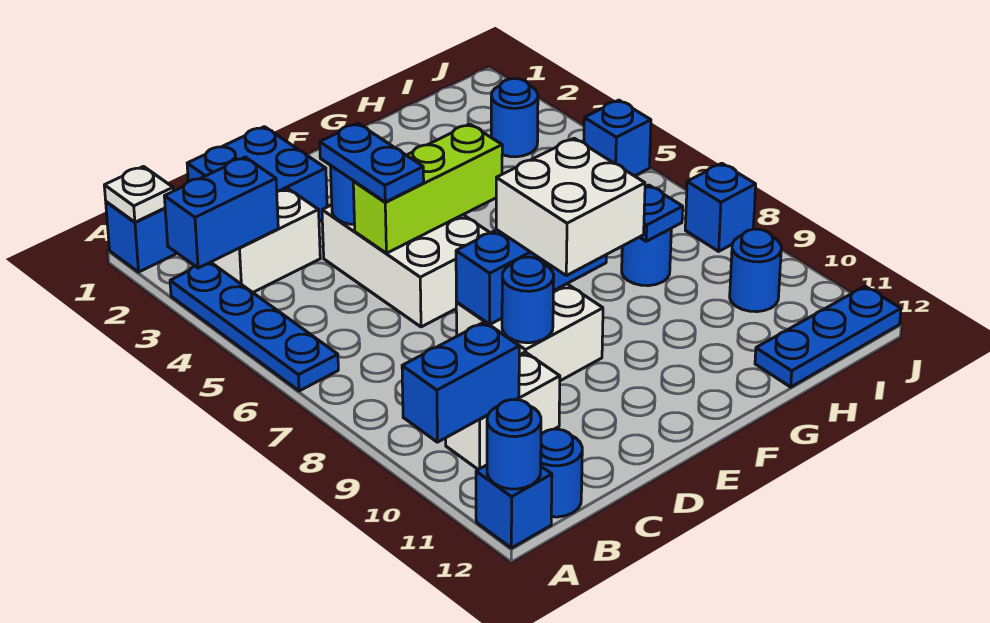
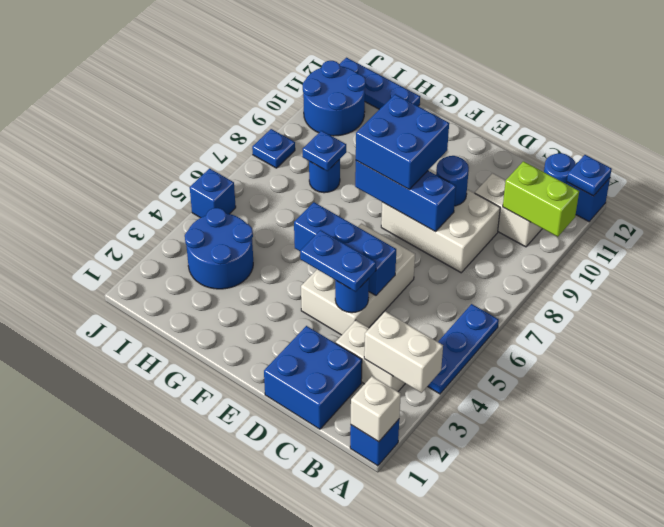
white plate A1 level 2 -> white brick A1 level 2
blue plate A3:A6 level 1 -> blue plate A4:A6 level 1
blue brick A3:B3 level 2 -> white brick A3:B3 level 2
blue brick A10:B10 level 2 -> lime brick A10:B10 level 2
blue round brick A12 level 2 -> blue plate A12 level 2
blue plate D4:D5 level 3 -> blue plate D4:E4 level 3
lime brick D5:F5 level 2 -> blue brick D5:F5 level 2
white brick D8:E9 level 1 -> white brick C8:E9 level 1
white brick E8:F9 level 3 -> blue brick E8:F9 level 3
blue round brick I3 level 1 -> blue round brick H3:I4 level 1
blue round brick I10 level 1 -> blue round brick I10:J11 level 1
blue brick J8 level 1 -> blue plate J8 level 1

